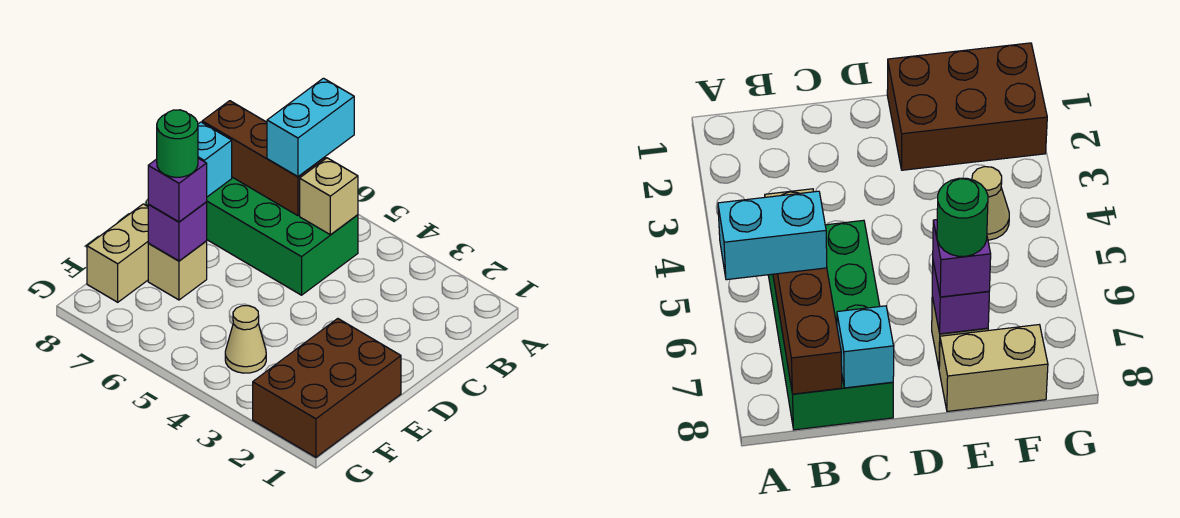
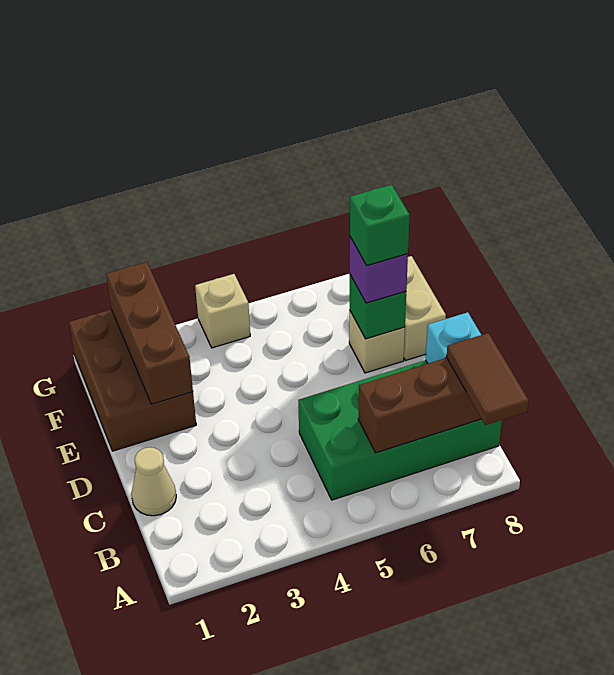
cyan brick A6:B6 level 3 -> none
none -> brown tile A8:B8 level 3
tan brick B5 level 2 -> tan brick G4 level 1
none -> brown brick E2:G2 level 2
purple brick E7 level 2 -> green brick E7 level 2
green round brick E7 level 4 -> green brick E7 level 4
tan cone F4 level 1 -> tan cone C1 level 1

